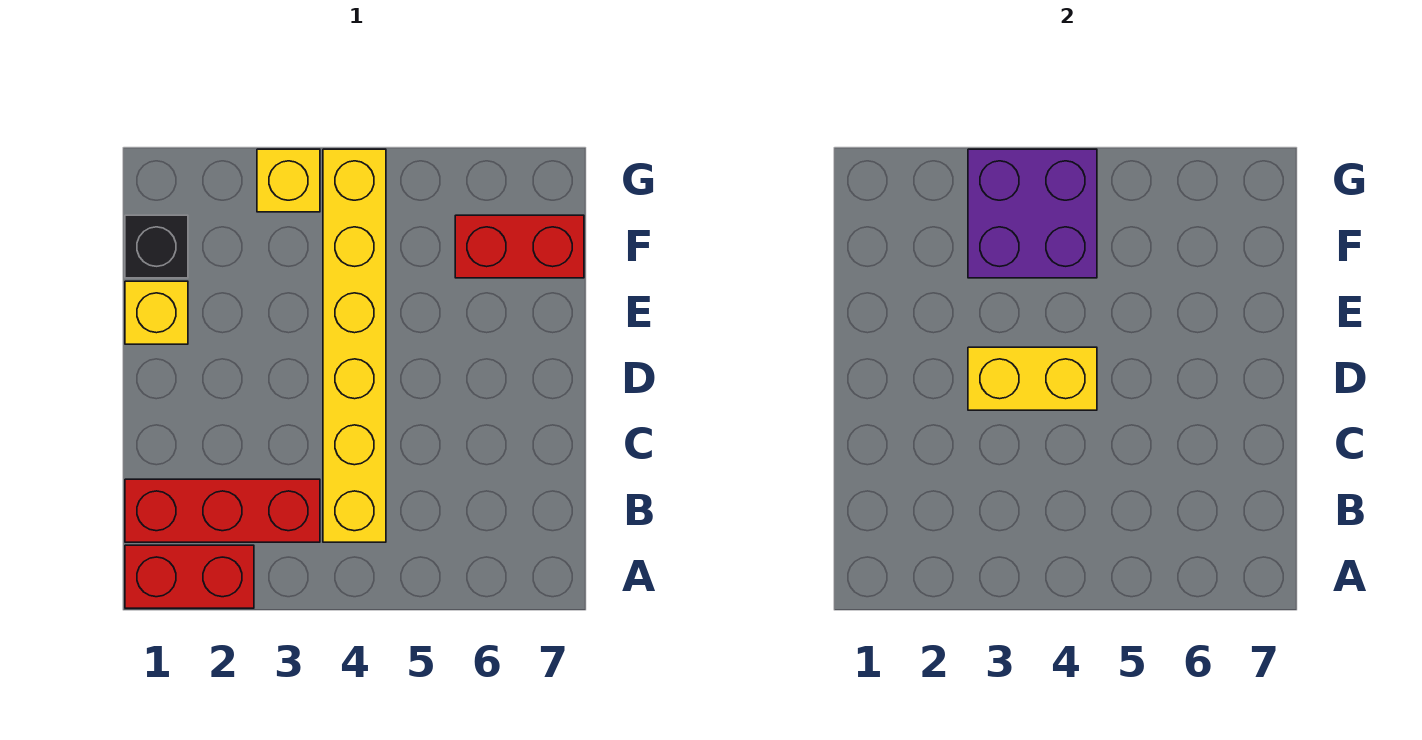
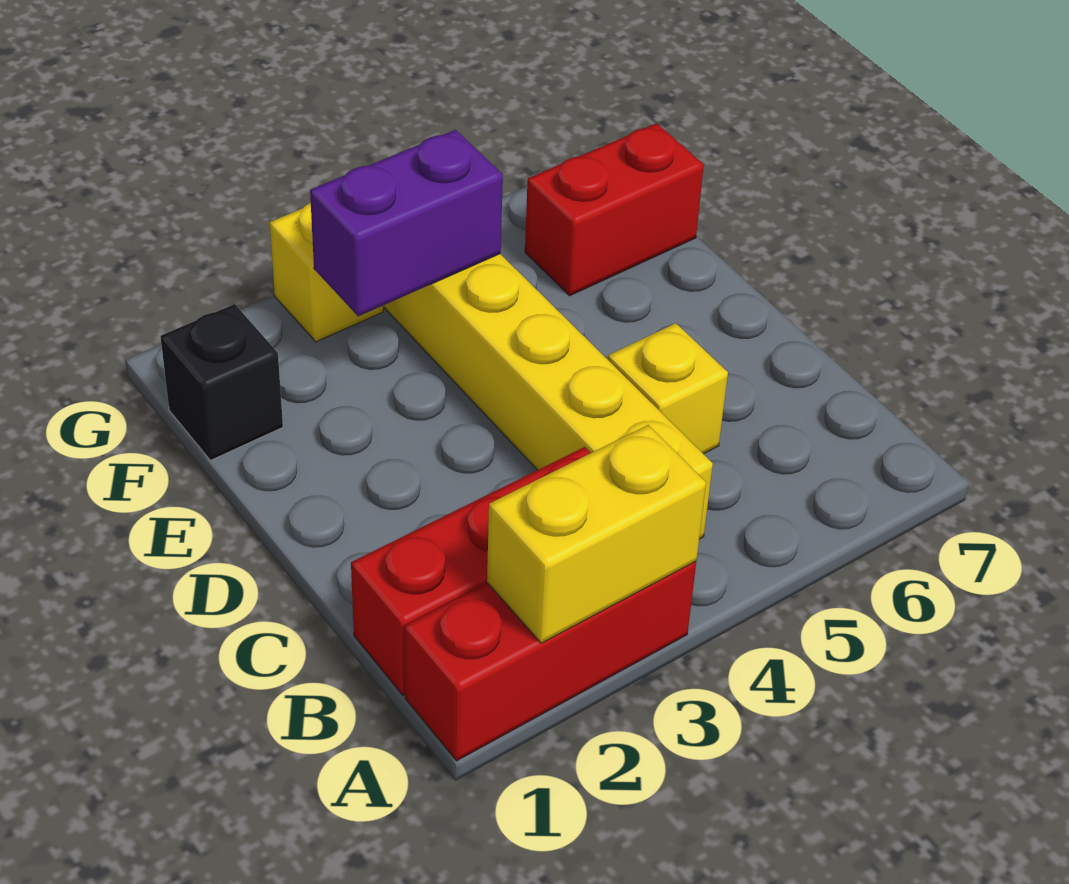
red brick A1:A2 level 1 -> red brick A1:A3 level 1
yellow brick D3:D4 level 2 -> yellow brick A2:A3 level 2
yellow brick E1 level 1 -> yellow brick C5 level 1
purple brick F3:G4 level 2 -> purple brick F3:F4 level 2

